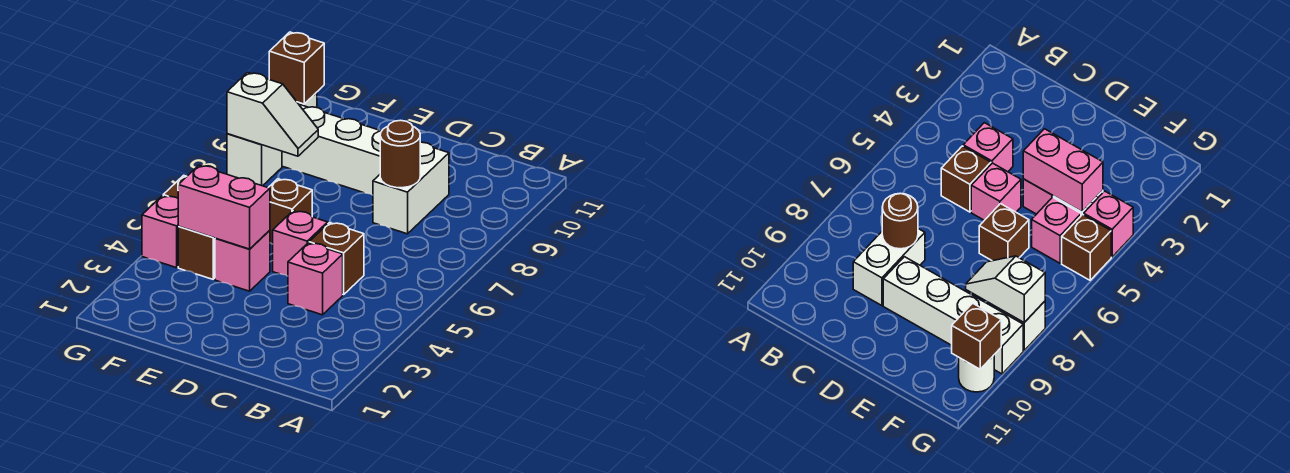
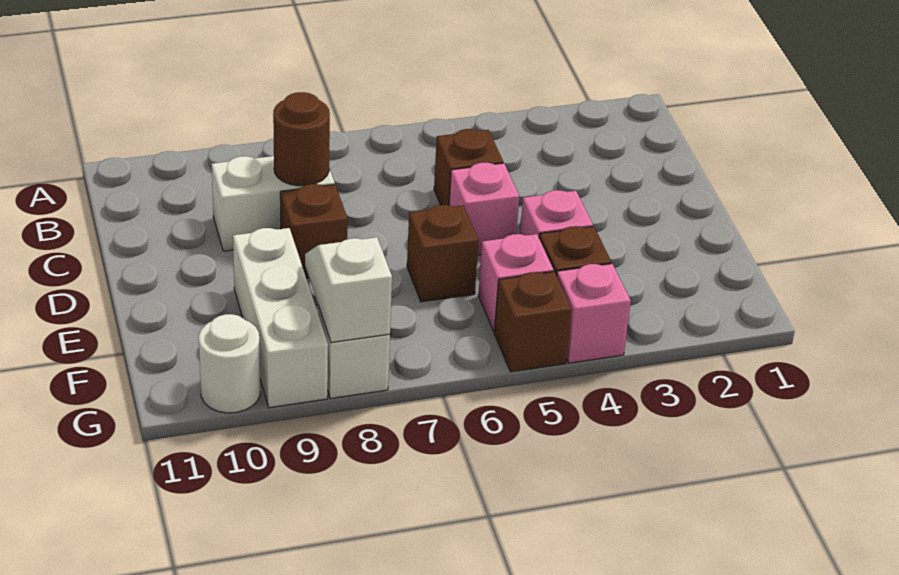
pink brick C4 level 1 -> none
white brick D9:G9 level 1 -> white brick E9:G9 level 1
pink brick E4:F4 level 2 -> none
brown brick G10 level 2 -> brown brick D8 level 1

